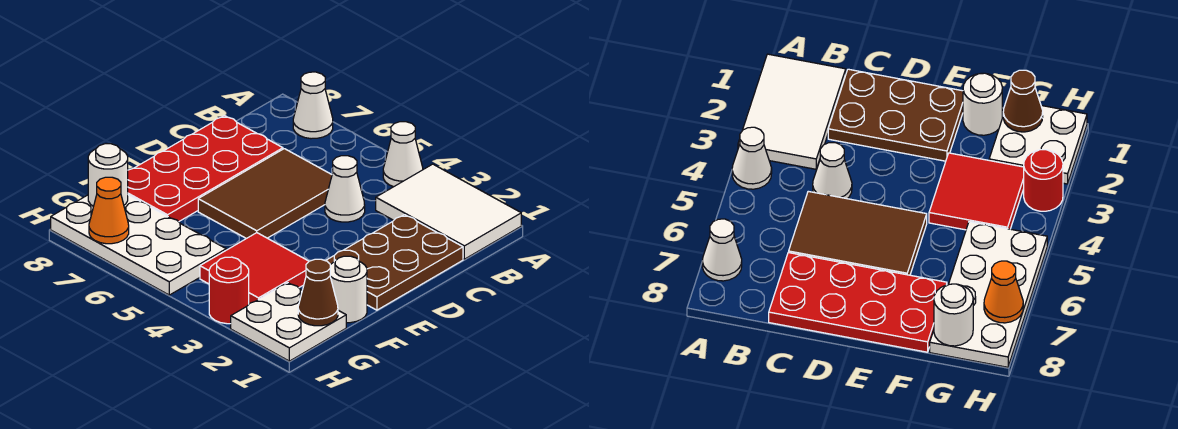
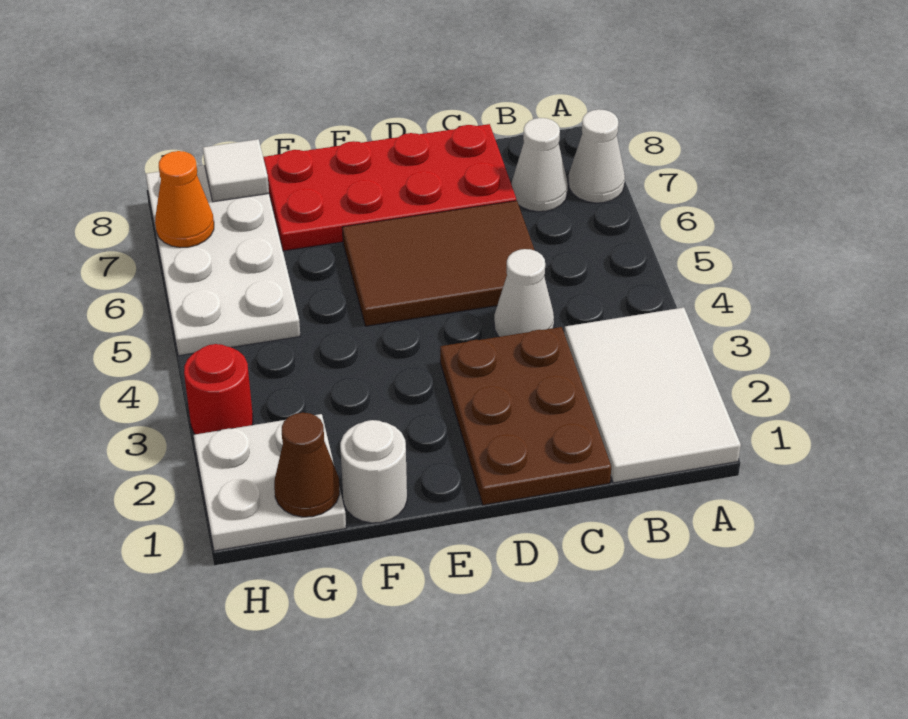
white cone A4 level 1 -> white cone B7 level 1
brown plate C1:E2 level 1 -> brown plate C1:D3 level 1
red tile F3:G4 level 1 -> none
white round brick G8 level 2 -> white tile G8 level 2

